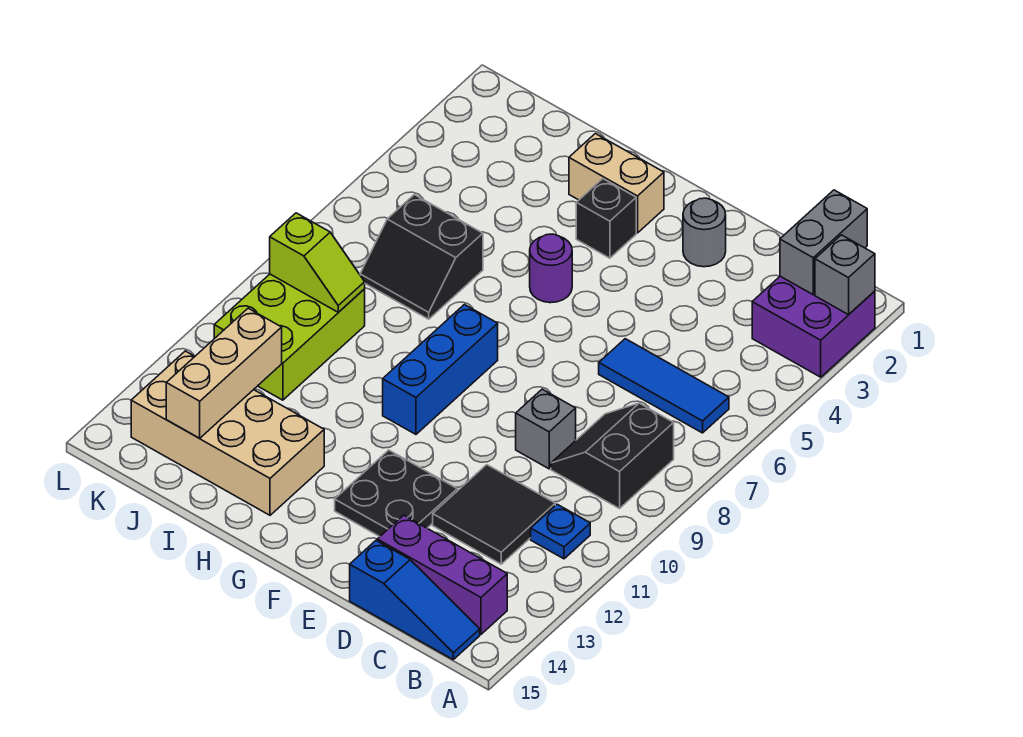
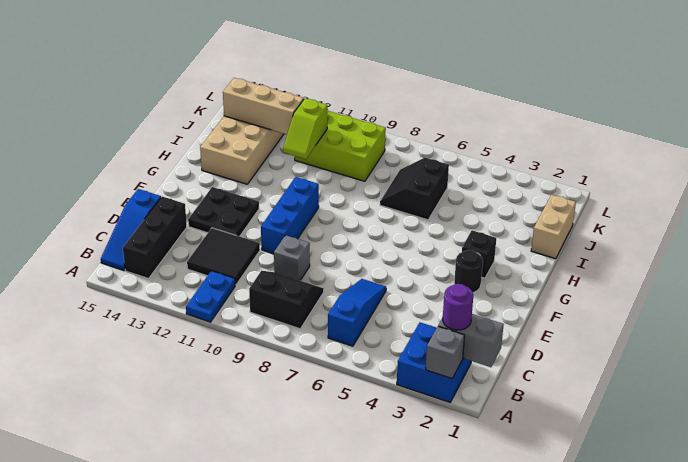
purple brick A2:B3 level 1 -> blue brick A2:B3 level 1
blue tile B6:D6 level 1 -> blue slope B6:D6 level 1 top B
blue plate B11 level 1 -> blue plate A11:B11 level 1
purple brick B14:D14 level 1 -> black brick B14:D14 level 1
grey round brick E2 level 1 -> none
none -> black round brick F3 level 1
tan brick G2:H2 level 1 -> tan brick I1:J1 level 1
purple round brick G5 level 1 -> purple round brick B2 level 3
blue brick G8:G10 level 1 -> blue brick E10:G10 level 1
lime slope J9:K9 level 2 top K -> lime slope I11:J11 level 2 top J

